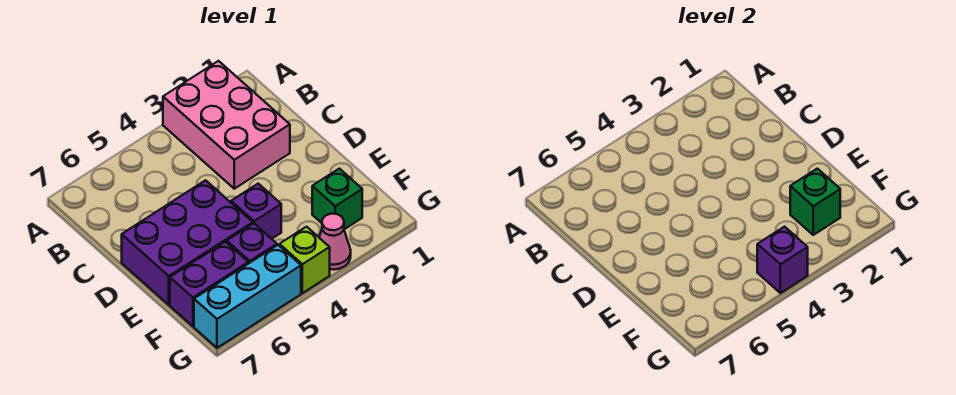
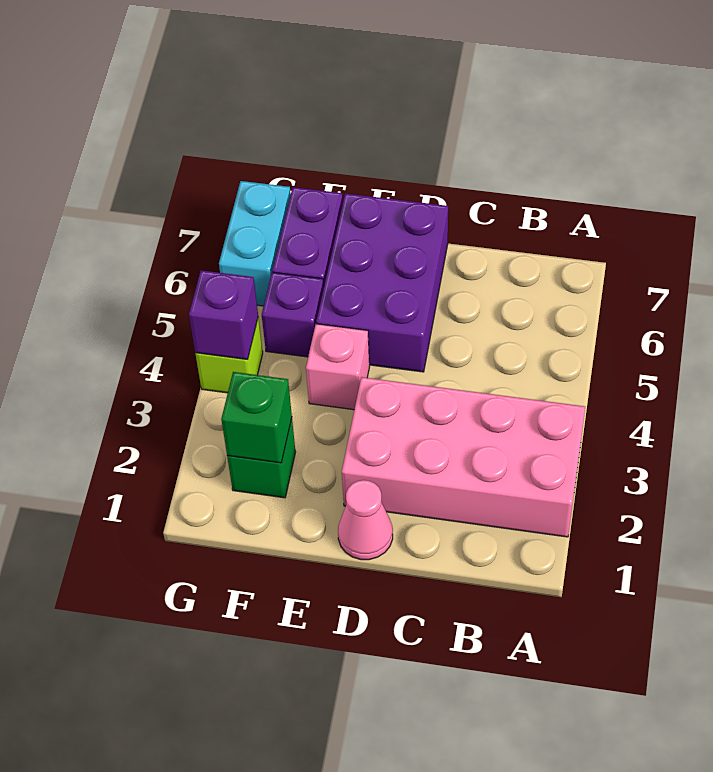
pink brick A2:C3 level 1 -> pink brick A2:D3 level 1
purple brick E4 level 1 -> pink brick E4 level 1
pink cone G3 level 1 -> pink cone D1 level 1
cyan brick G5:G7 level 1 -> cyan brick G6:G7 level 1

